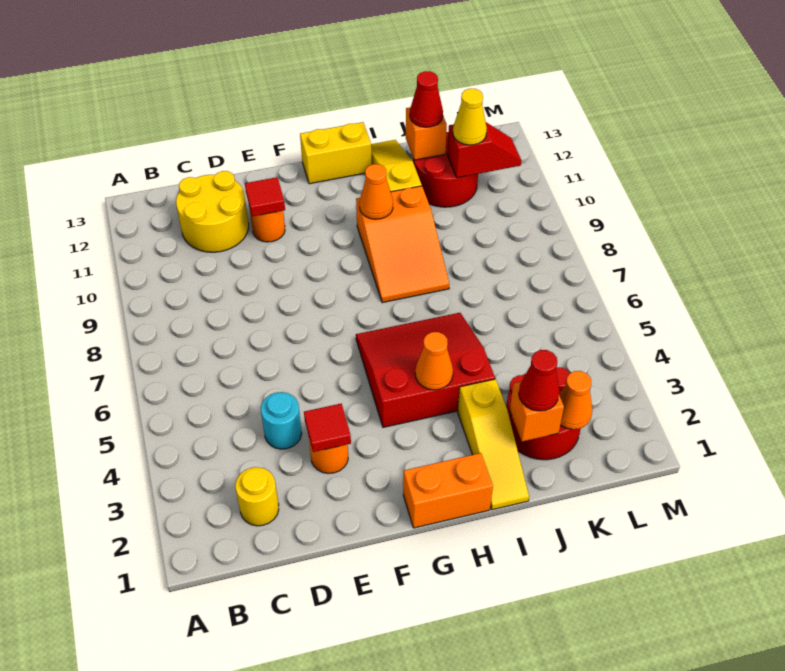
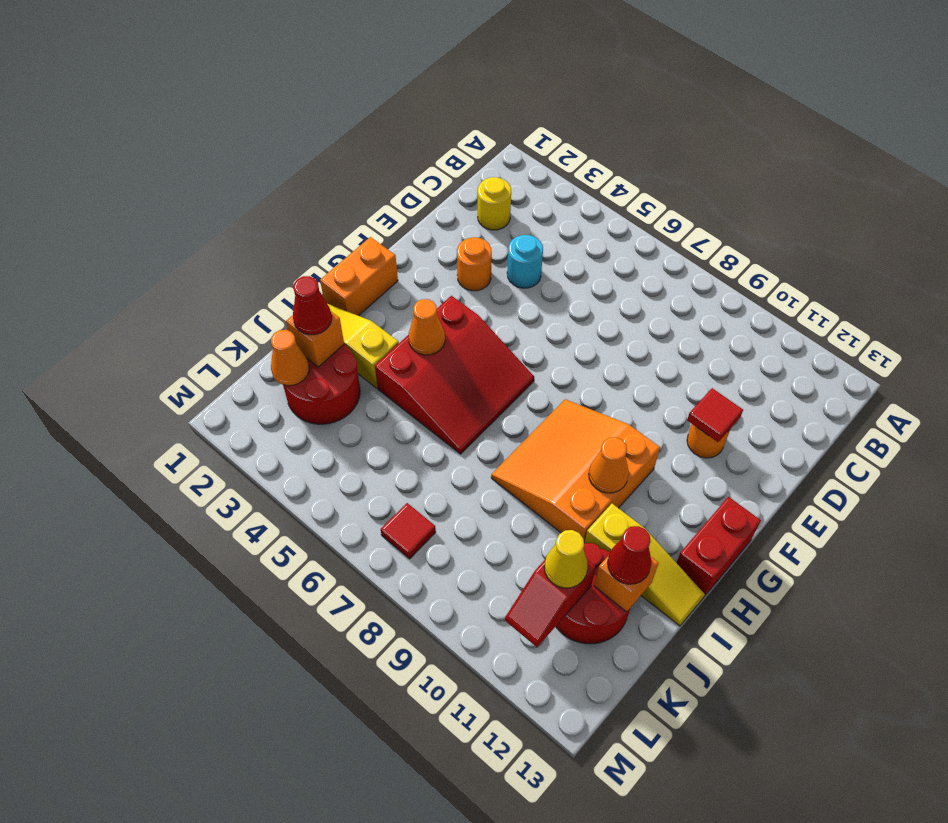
yellow round brick C11:D12 level 1 -> none
red tile E3 level 2 -> red tile L7 level 1
yellow brick G13:H13 level 1 -> red brick G13:H13 level 1
orange slope H8:I10 level 1 top 10 -> orange slope G8:I10 level 1 top 10

